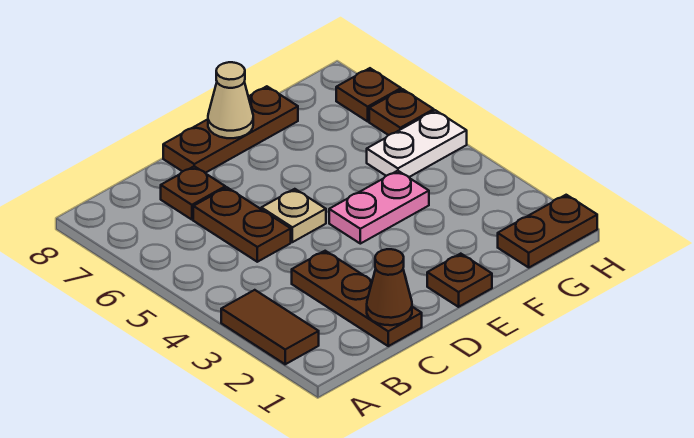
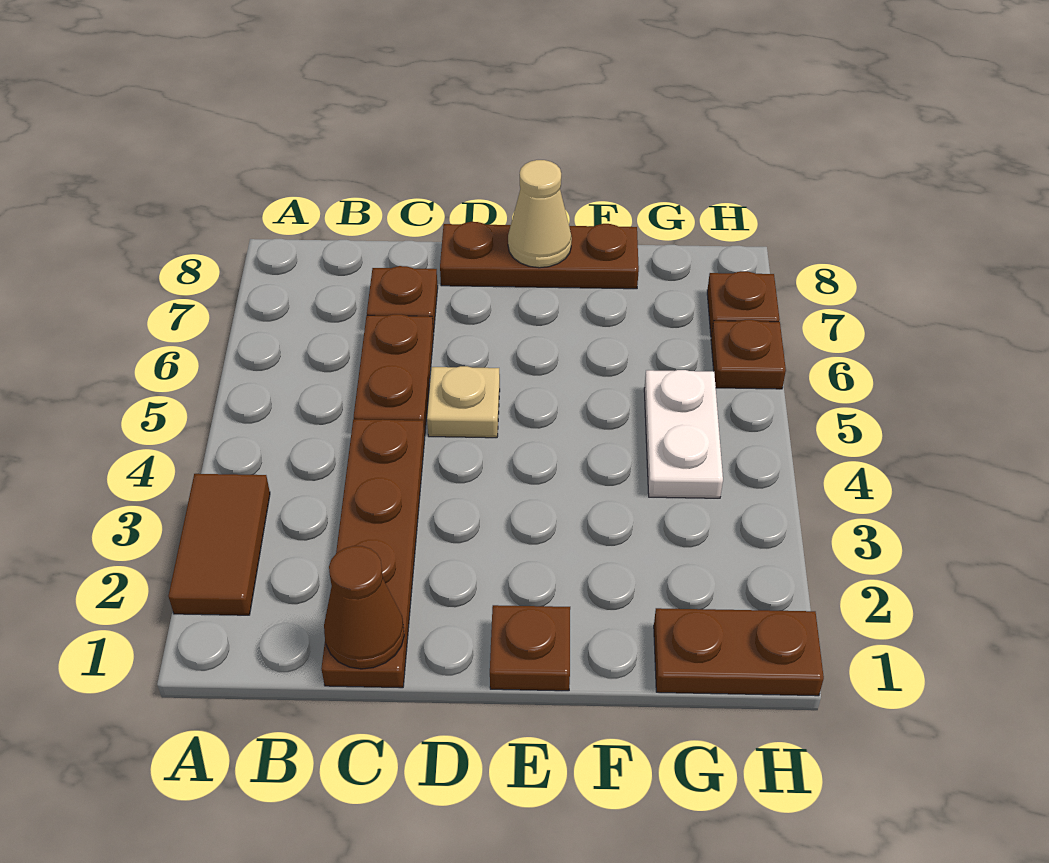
brown plate C1:C3 level 1 -> brown plate C1:C4 level 1
pink plate E4:F4 level 1 -> none
white plate G5:H5 level 1 -> white plate G4:G5 level 1

